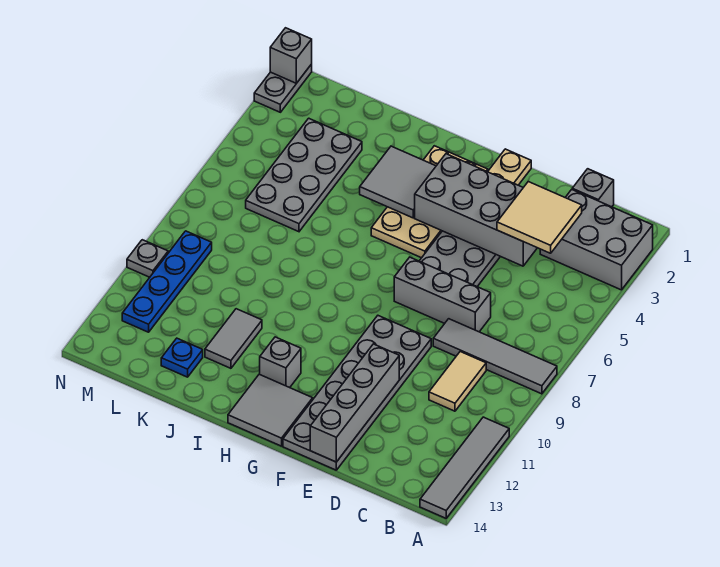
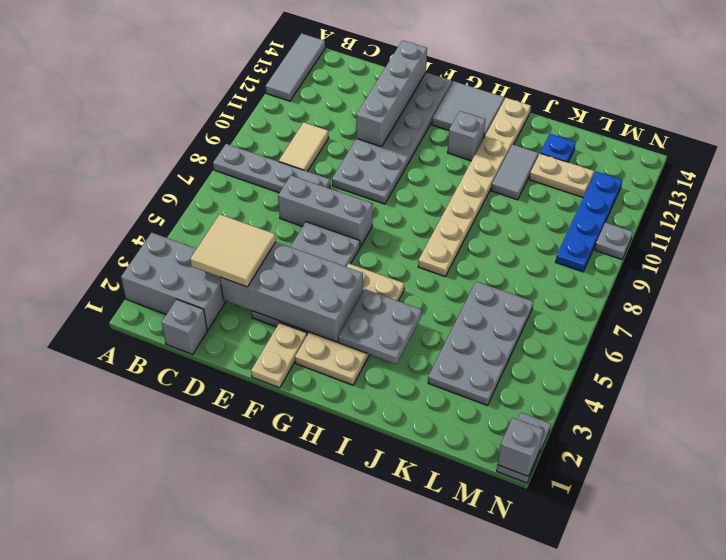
grey tile A8:D8 level 1 -> grey plate A8:D8 level 1
grey tile A11:A14 level 1 -> grey tile A12:A14 level 1
grey tile H3:I4 level 2 -> grey plate H3:I4 level 2
none -> tan plate I7:I14 level 1
none -> tan plate K12:L12 level 1

